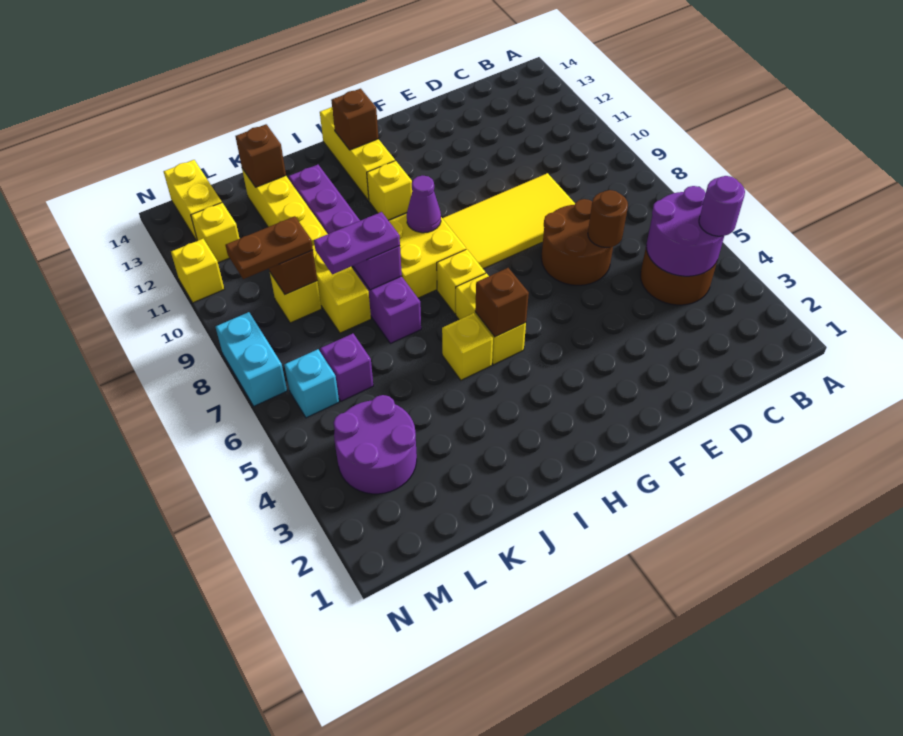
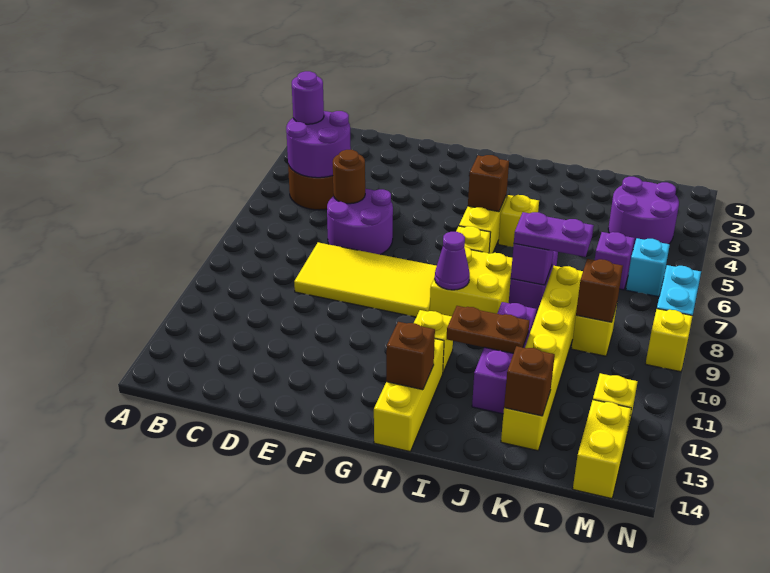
brown round brick D6:E7 level 1 -> purple round brick D6:E7 level 1
brown plate L9:M9 level 3 -> brown plate I11:J11 level 2
yellow brick N11 level 1 -> yellow brick N9 level 1

